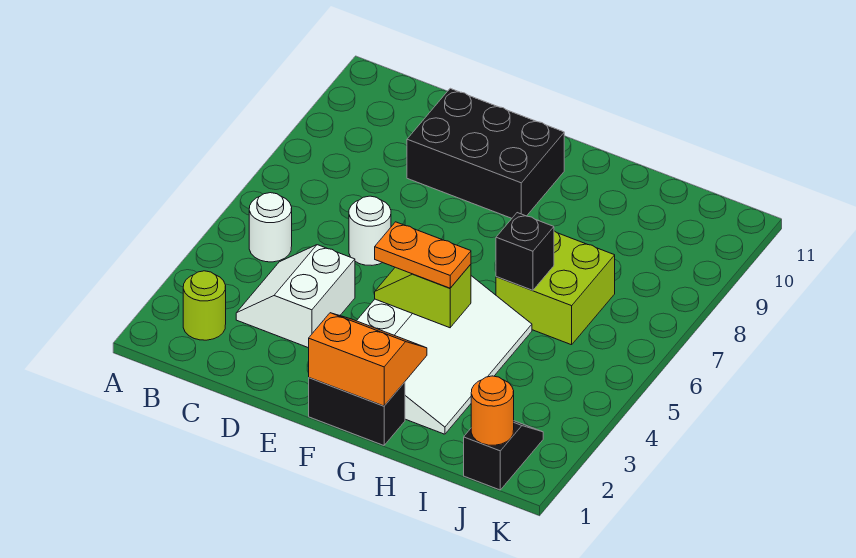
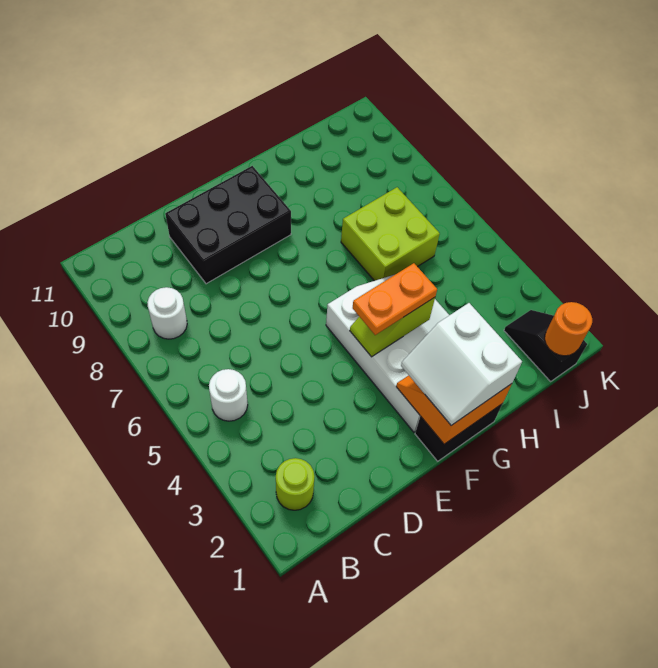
white slope C3:D4 level 1 top D -> white slope F1:G2 level 3 top G
white round brick D6 level 1 -> white round brick B8 level 1
black brick H6 level 2 -> none

